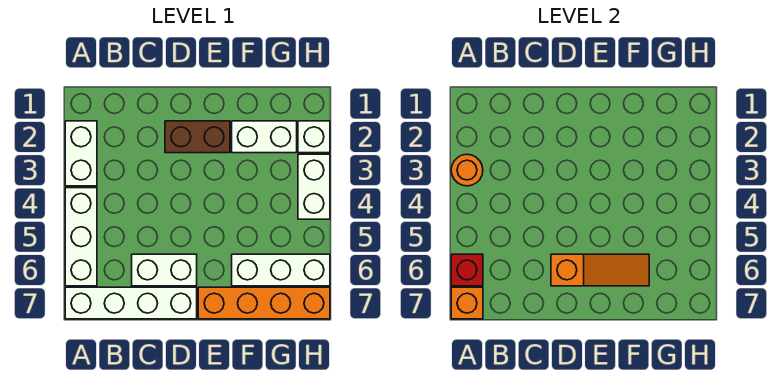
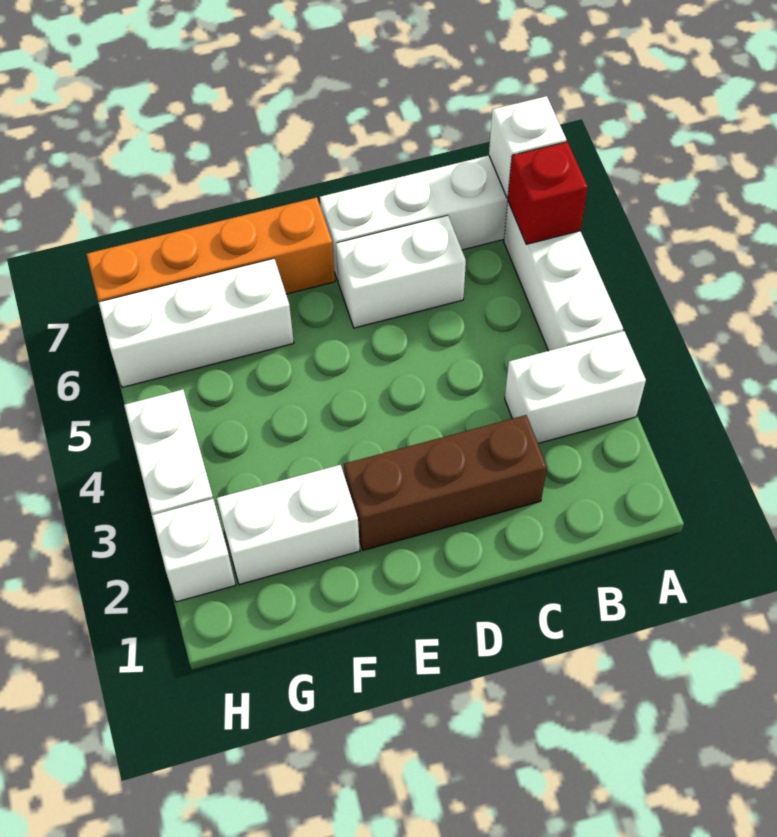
white brick A2:A3 level 1 -> white brick A3:B3 level 1
orange round brick A3 level 2 -> none
orange brick A7 level 2 -> white brick A7 level 2
brown brick D2:E2 level 1 -> brown brick C2:E2 level 1
orange slope D6:F6 level 2 top D -> none

